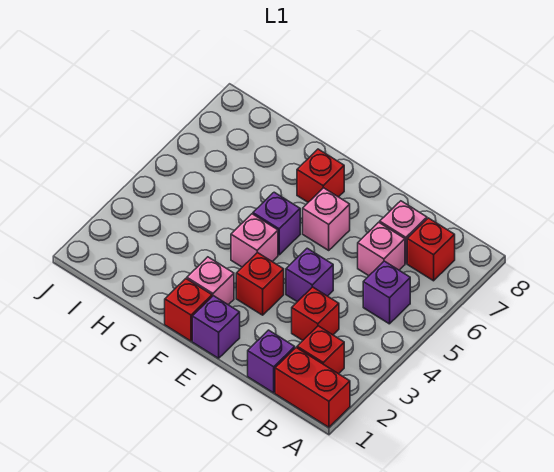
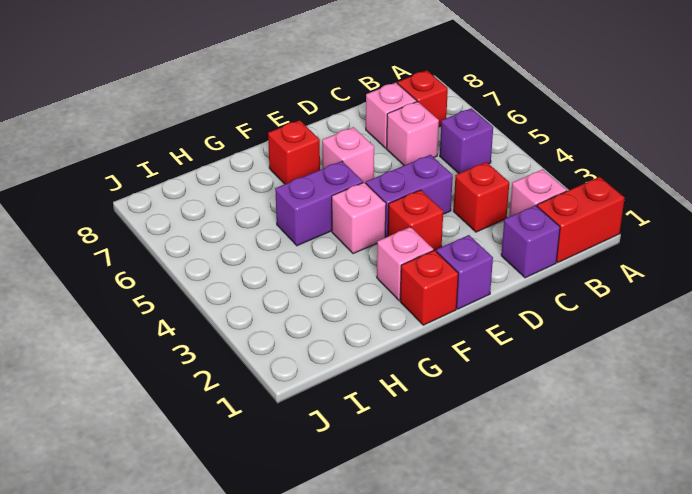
red brick B2 level 1 -> pink brick B2 level 1
purple brick D4 level 1 -> purple brick D4:E4 level 1
purple brick F5 level 1 -> purple brick F5:G5 level 1

